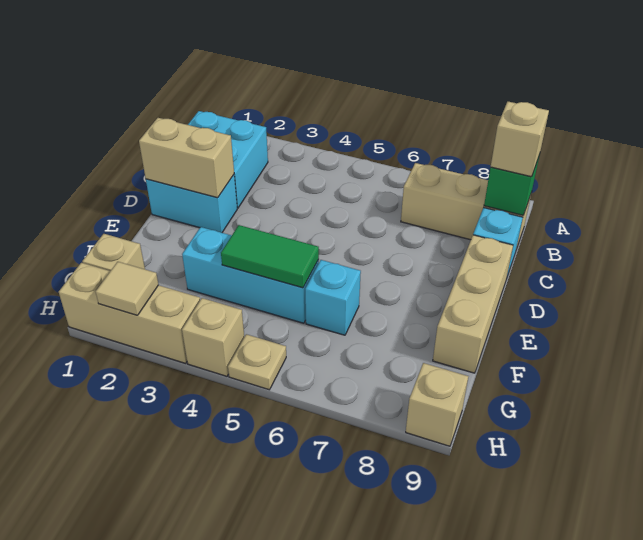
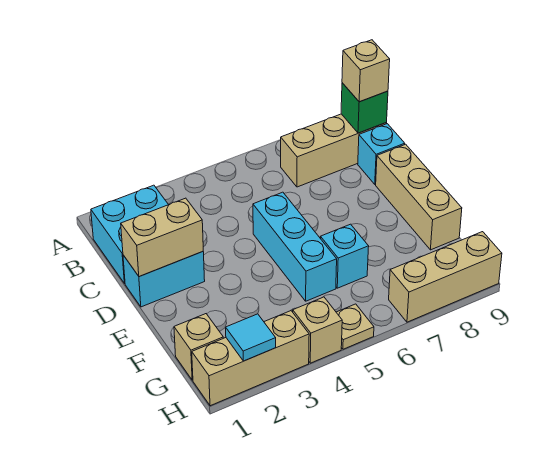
cyan brick F3:F5 level 1 -> cyan brick D5:F5 level 1
green tile F4:F5 level 2 -> none
tan tile H2 level 2 -> cyan tile H2 level 2
tan brick H9 level 1 -> tan brick H7:H9 level 1

